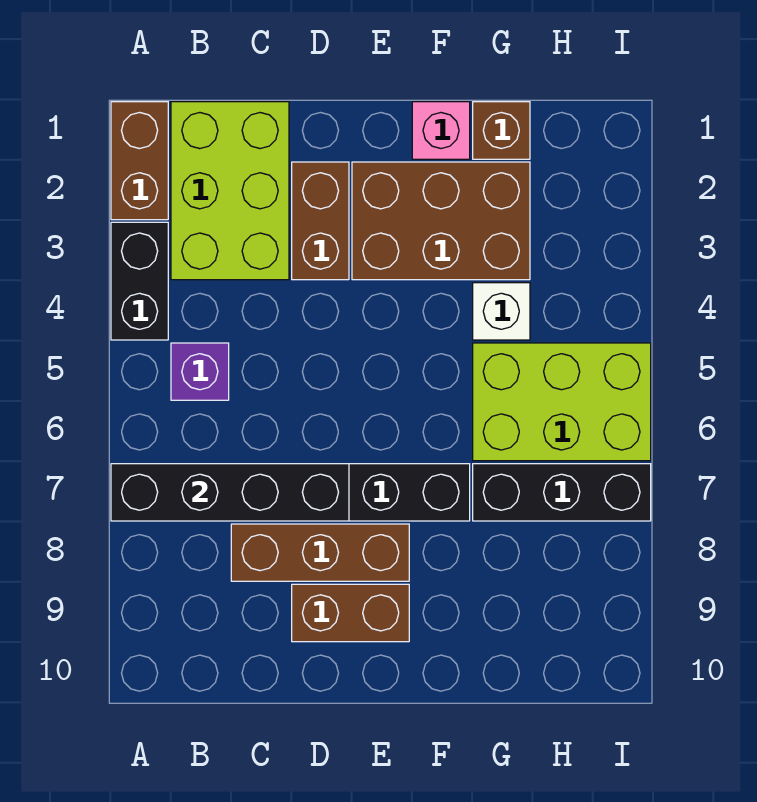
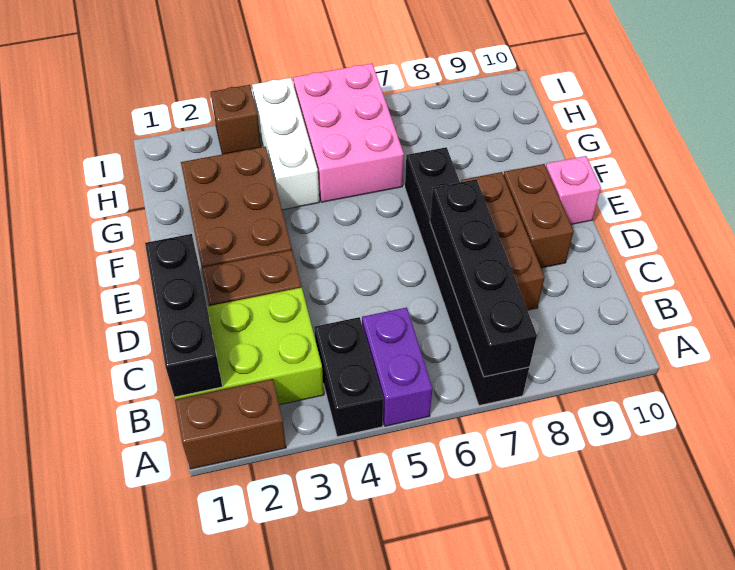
black brick A3:A4 level 1 -> black brick A4:B4 level 1
purple brick B5 level 1 -> purple brick A5:B5 level 1
pink brick F1 level 1 -> pink brick E10 level 1
brown brick G1 level 1 -> brown brick I3 level 1
white brick G4 level 1 -> white brick G4:I4 level 1
lime brick G5:I6 level 1 -> pink brick G5:I6 level 1
black brick G7:I7 level 1 -> black brick B1:D1 level 2

